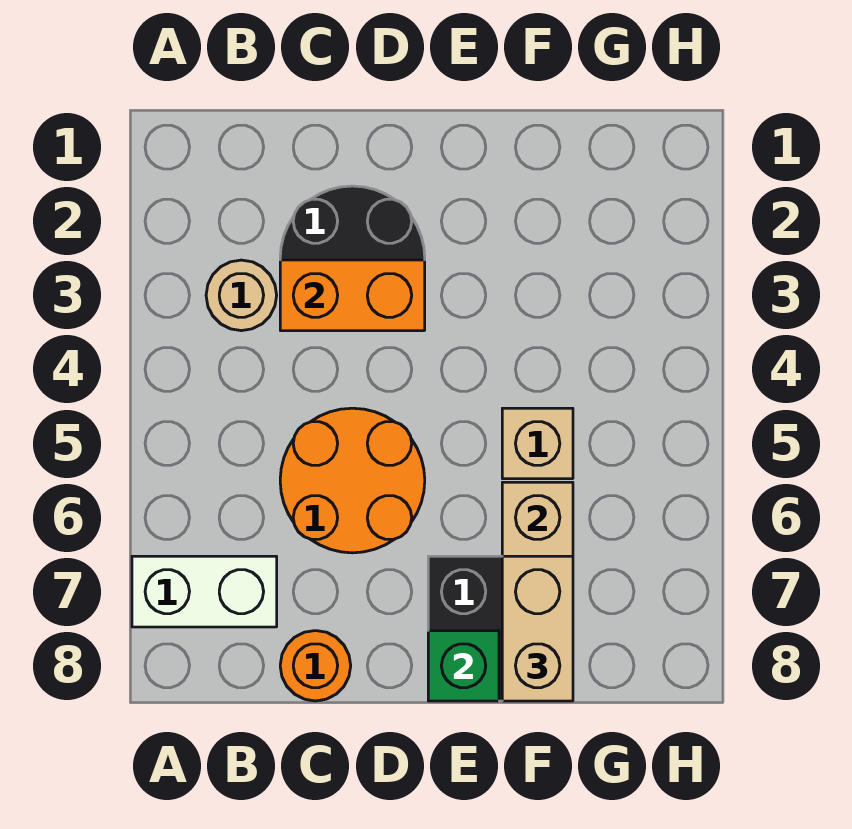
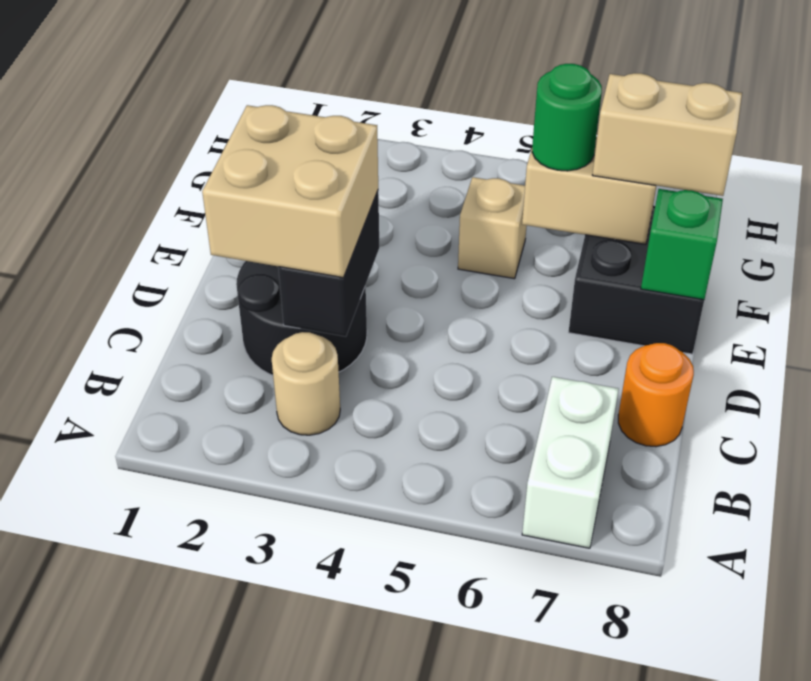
none -> tan brick C2:D3 level 3
orange brick C3:D3 level 2 -> black brick C3:D3 level 2
orange round brick C5:D6 level 1 -> none
none -> green round brick F6 level 3

